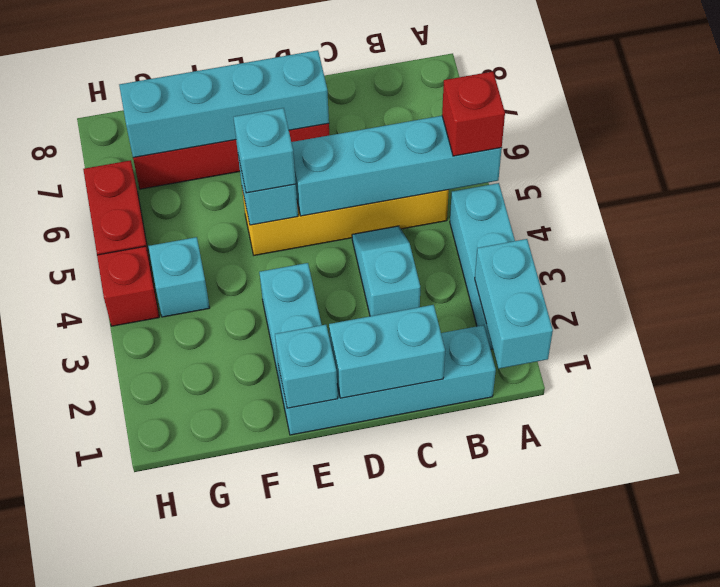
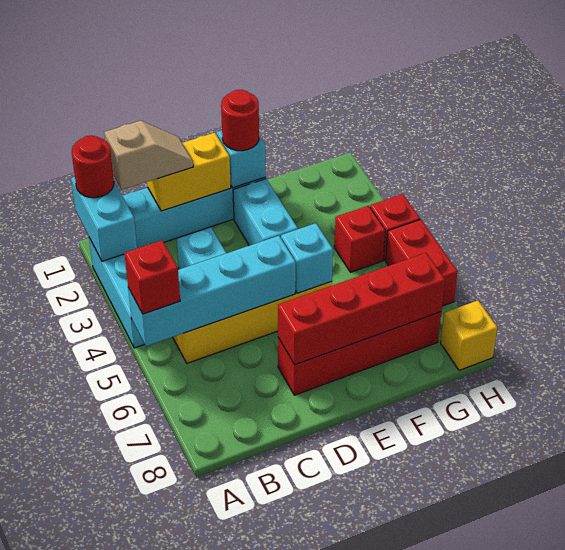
none -> red round brick A1 level 3
none -> tan slope B1:C1 level 3 top B
cyan brick C1:D1 level 2 -> yellow brick C1:D1 level 2
cyan brick D7:G7 level 2 -> red brick D7:G7 level 2
none -> red round brick E1 level 3
cyan brick E5 level 3 -> none
cyan brick G4 level 1 -> red brick G4 level 1
none -> yellow brick H8 level 1

